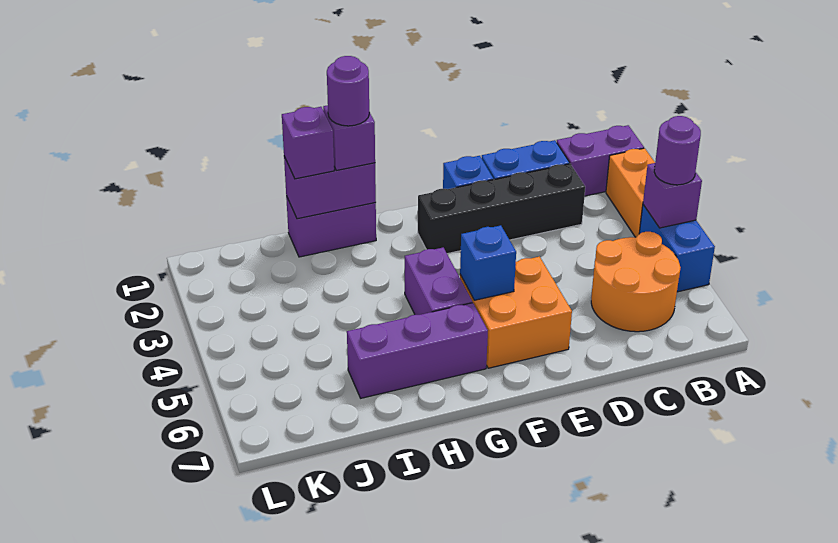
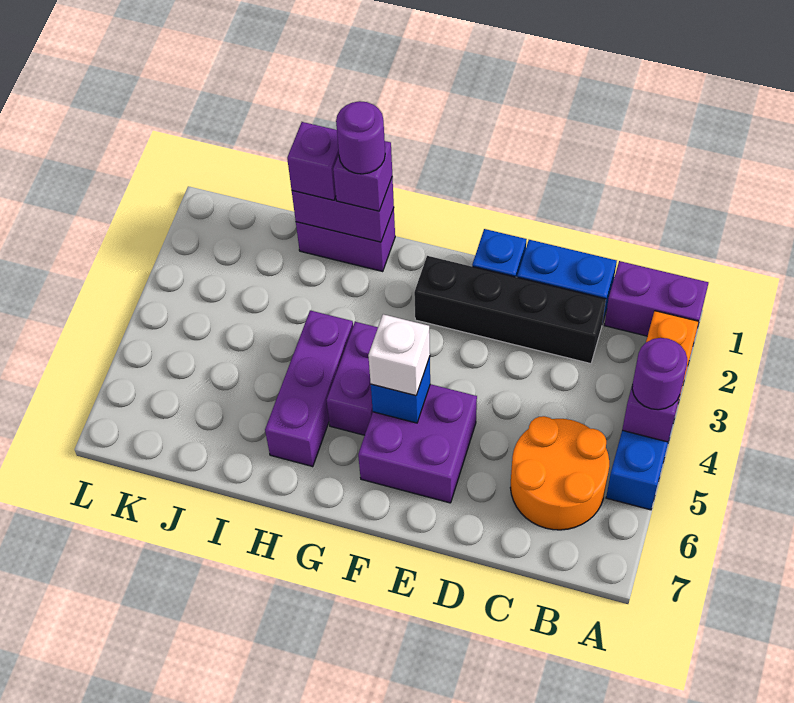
orange brick E5:F6 level 1 -> purple brick E5:F6 level 1
none -> white brick F5 level 3
purple brick G6:I6 level 1 -> purple brick H4:H6 level 1

